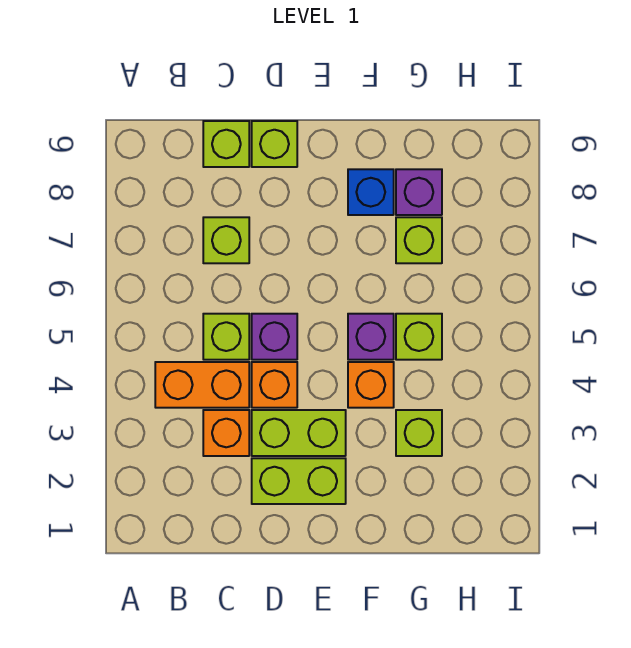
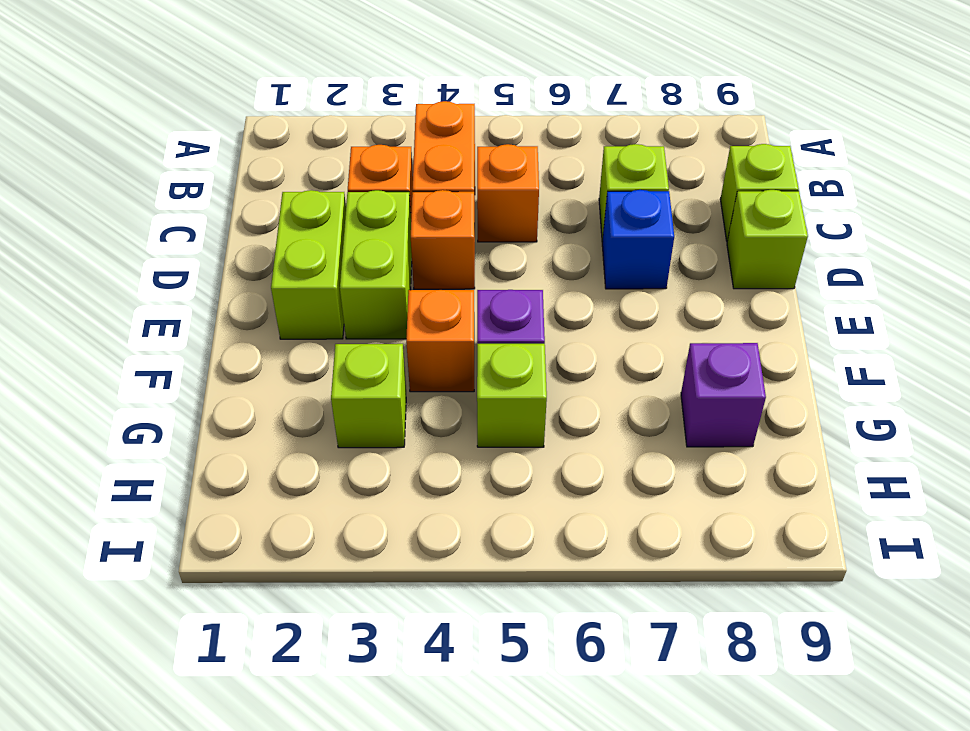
lime brick C5 level 1 -> orange brick C5 level 1
purple brick D5 level 1 -> none
blue brick F8 level 1 -> blue brick D7 level 1
lime brick G7 level 1 -> none

